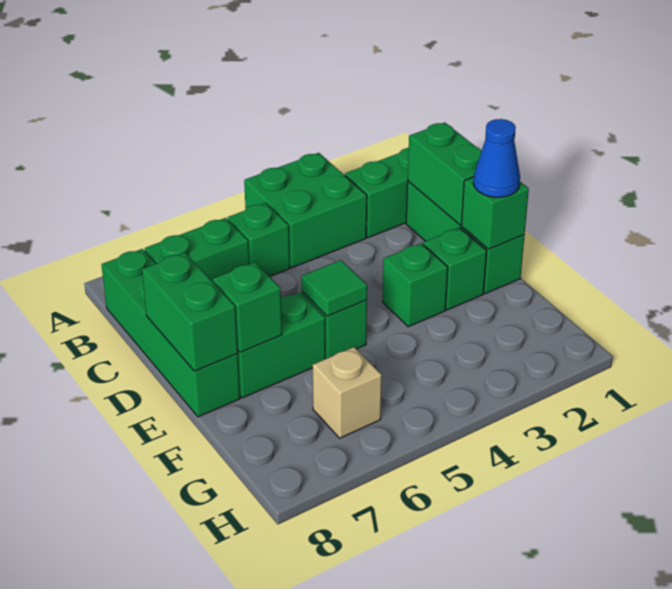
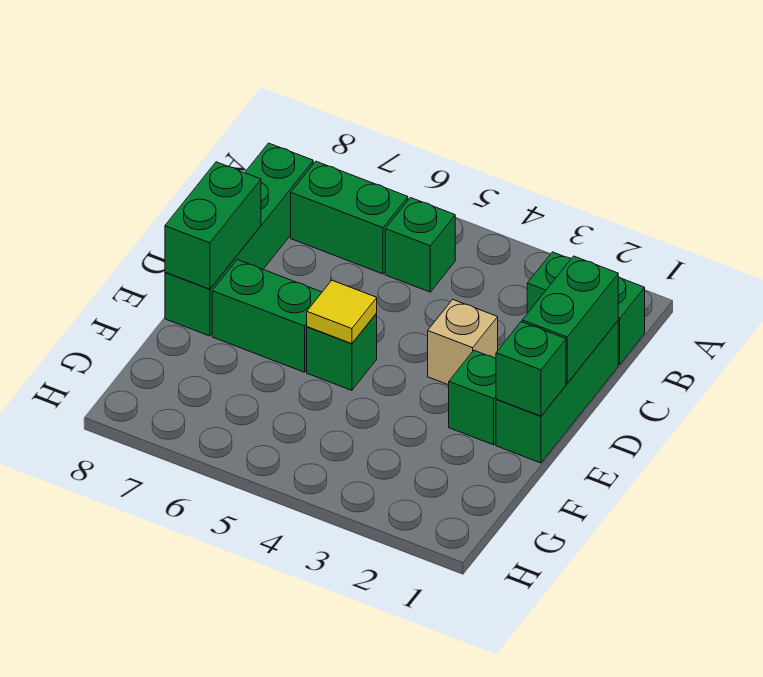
green brick A3:B4 level 1 -> none
blue cone E1 level 3 -> none
green brick E3 level 1 -> none
green tile E5 level 2 -> yellow tile E5 level 2
green brick E7 level 2 -> none
tan brick G6 level 1 -> tan brick D3 level 1

